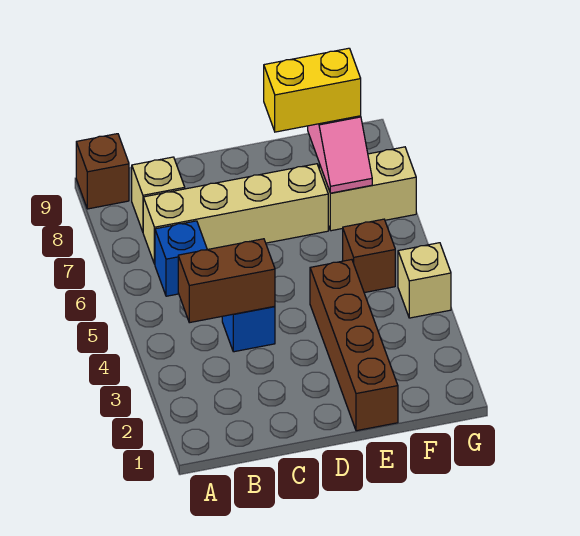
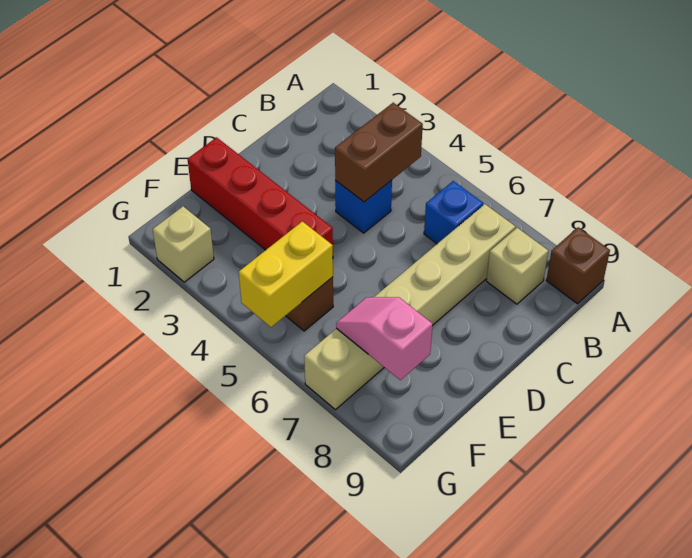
brown brick E1:E4 level 1 -> red brick E1:E4 level 1
yellow brick E8:F8 level 3 -> yellow brick F5:G5 level 2
tan brick G4 level 1 -> tan brick G2 level 1

